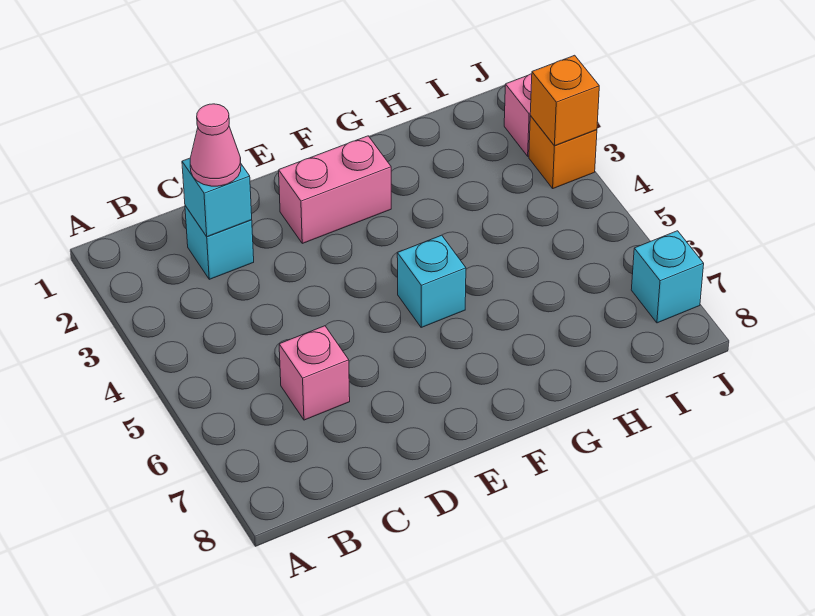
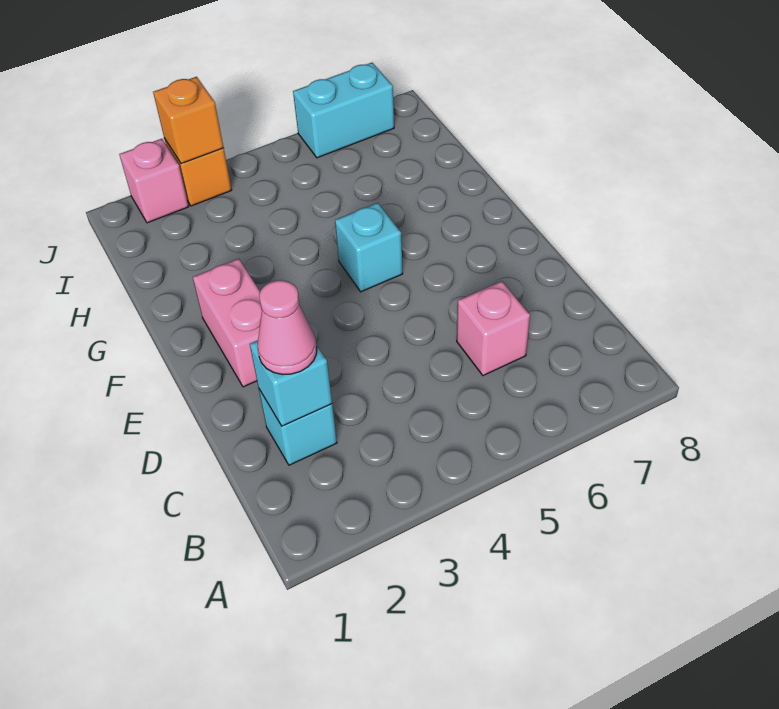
cyan brick J7 level 1 -> cyan brick J6:J7 level 1

